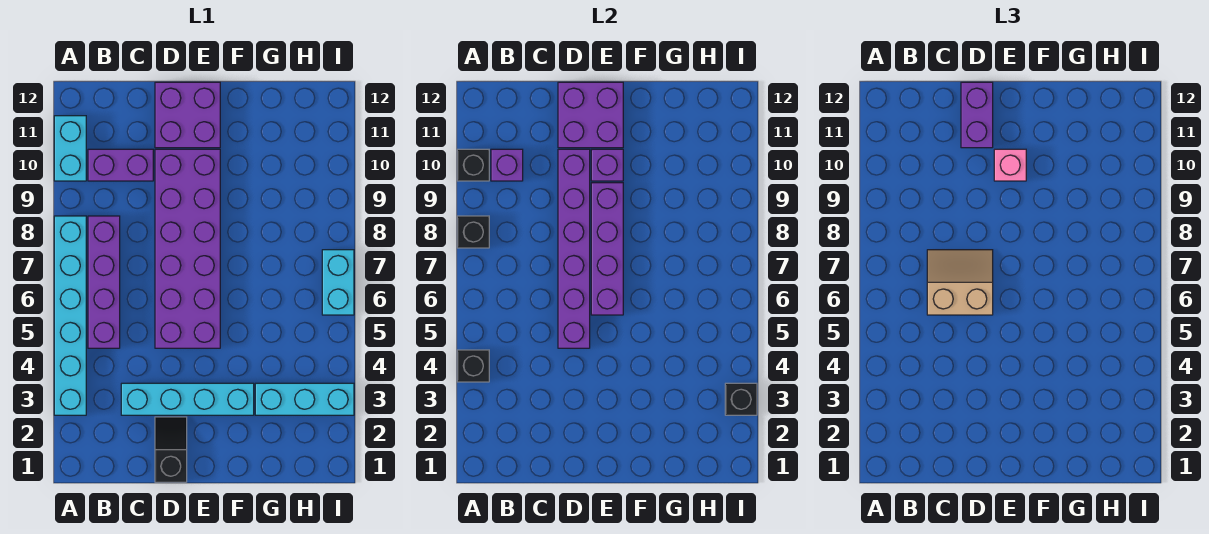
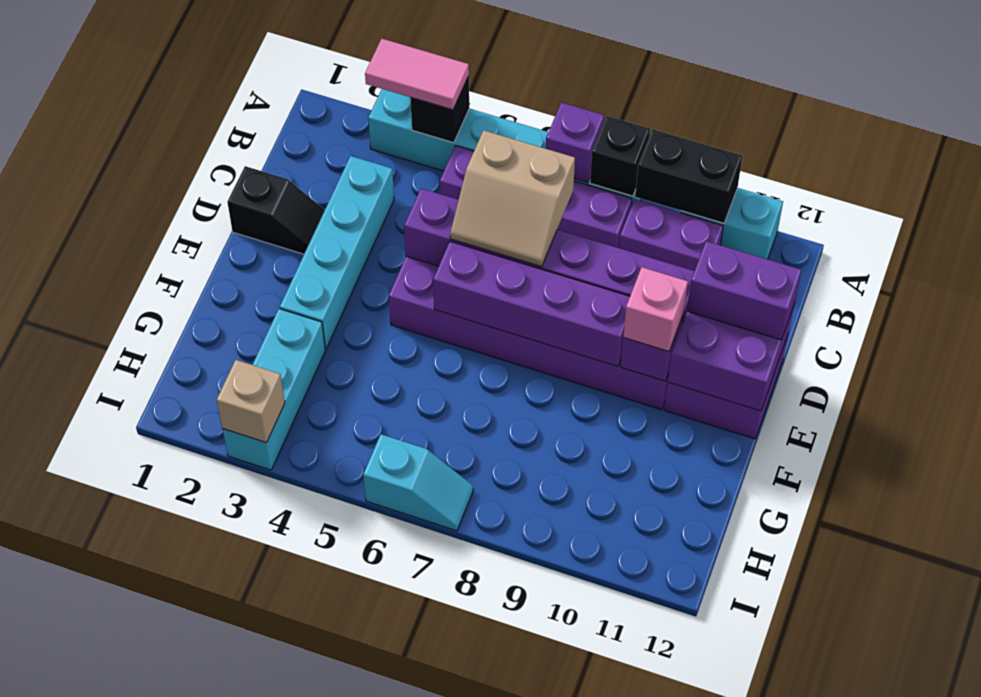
none -> pink tile A3:A4 level 3
black brick A10 level 2 -> black brick A9:A10 level 2
purple brick B10:C10 level 1 -> purple brick B9:B10 level 1
purple brick B10 level 2 -> purple brick A7 level 2
tan slope C6:D7 level 3 top 6 -> tan slope C6:D7 level 3 top C
black brick I3 level 2 -> tan brick I3 level 2
cyan brick I6:I7 level 1 -> cyan slope I6:I7 level 1 top 6

